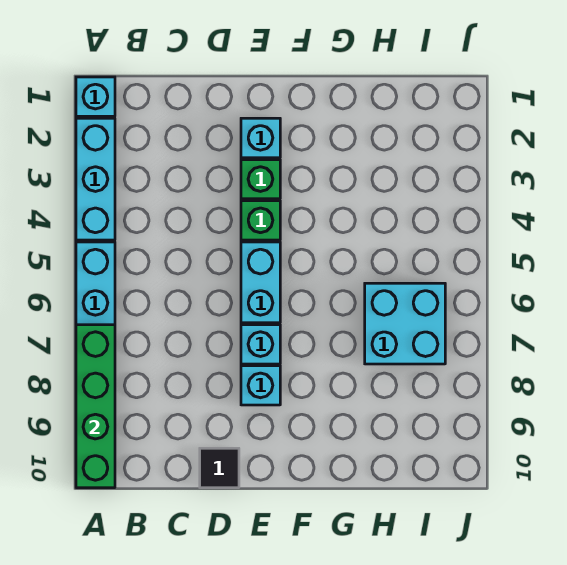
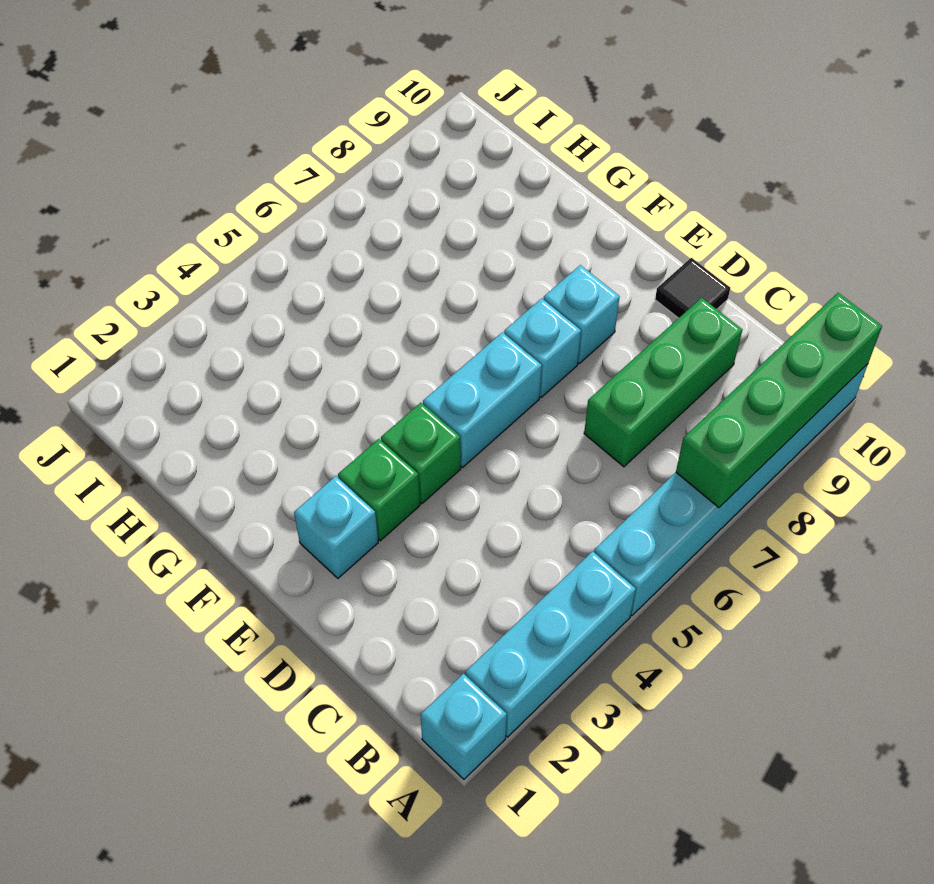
none -> green brick C7:C9 level 1
cyan brick H6:I7 level 1 -> none

